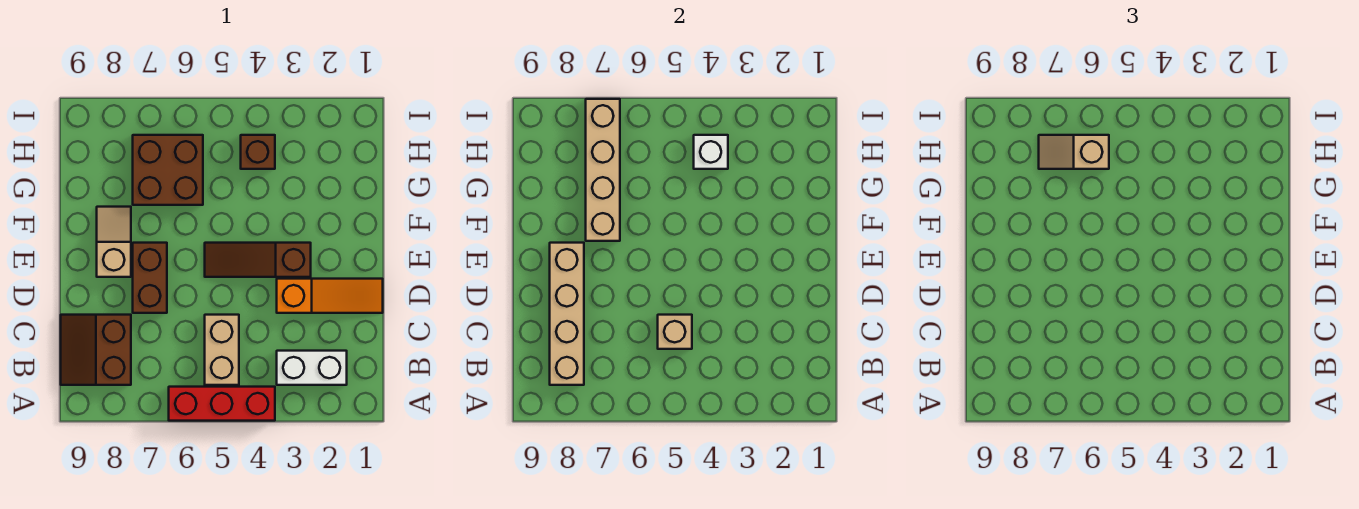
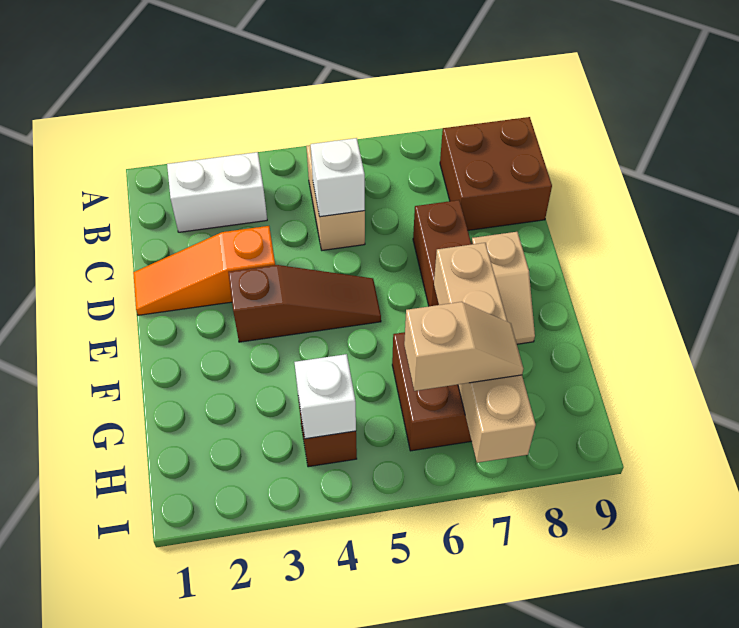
red brick A4:A6 level 1 -> none
brown slope B8:C9 level 1 top 8 -> brown brick B8:C9 level 1
tan brick B8:E8 level 2 -> none
tan brick C5 level 2 -> white brick C5 level 2

